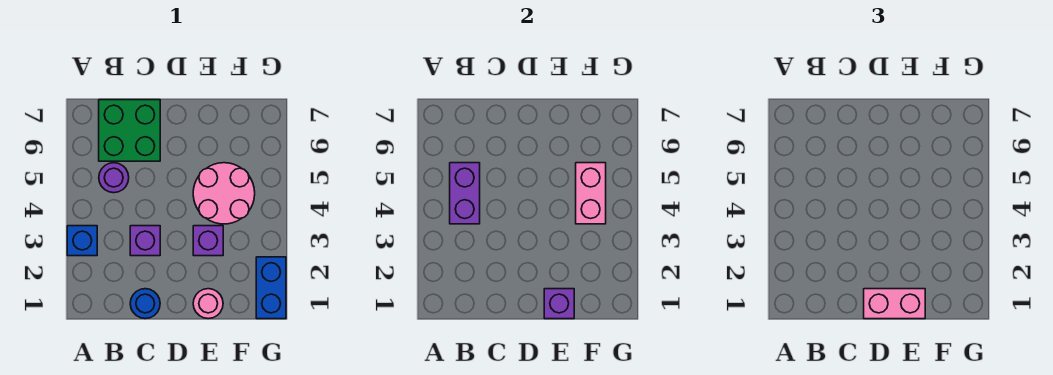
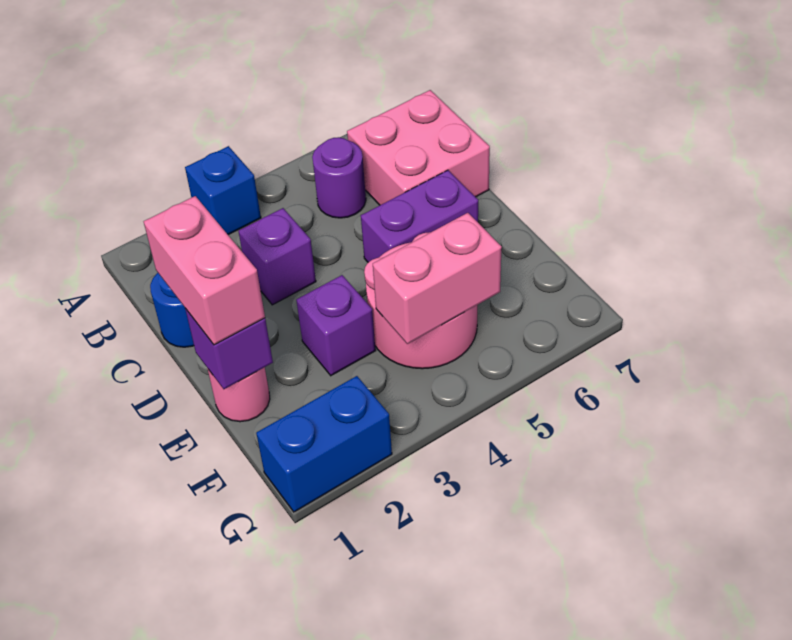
purple brick B4:B5 level 2 -> purple brick D5:D6 level 1
green brick B6:C7 level 1 -> pink brick B6:C7 level 1

